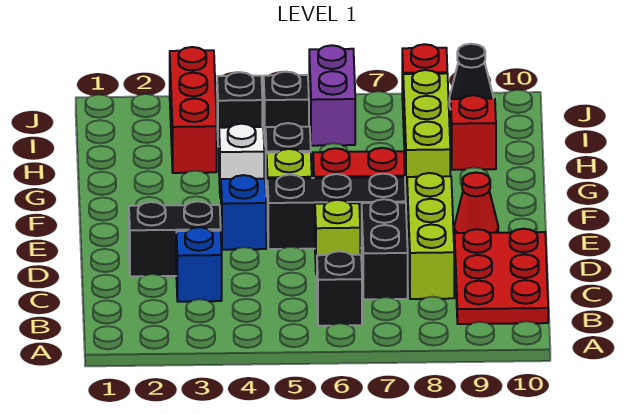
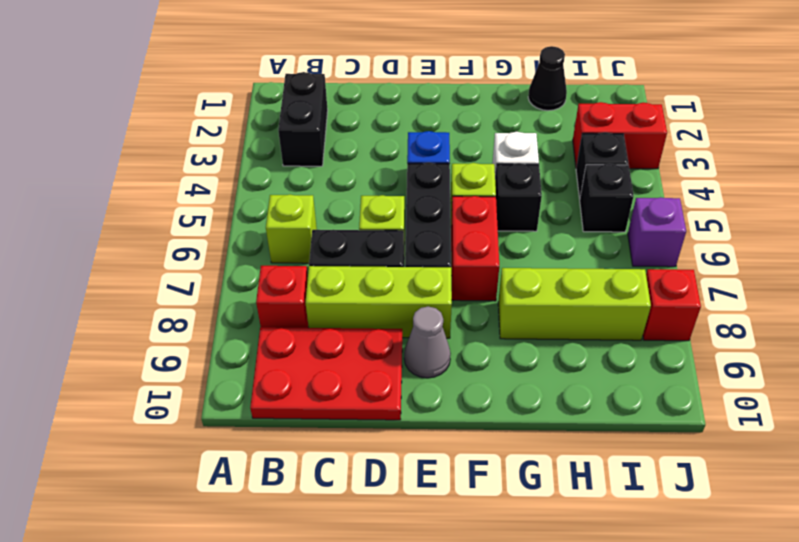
black brick B6 level 1 -> lime brick B6 level 1
blue brick C3 level 1 -> none
black brick D2:D3 level 1 -> black brick B2:B3 level 1
red cone E9 level 1 -> grey cone E9 level 1
red brick H3:J3 level 1 -> red brick I3:J3 level 1
red brick H9 level 1 -> red brick B8 level 1
purple brick I6:J6 level 1 -> purple brick J6 level 1
black cone J9 level 1 -> black cone H1 level 1

